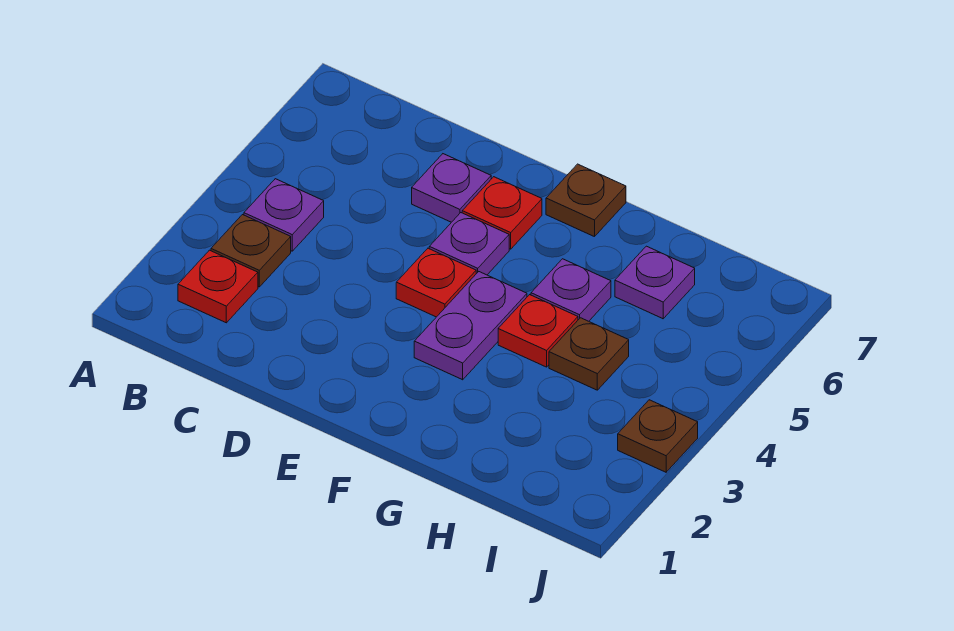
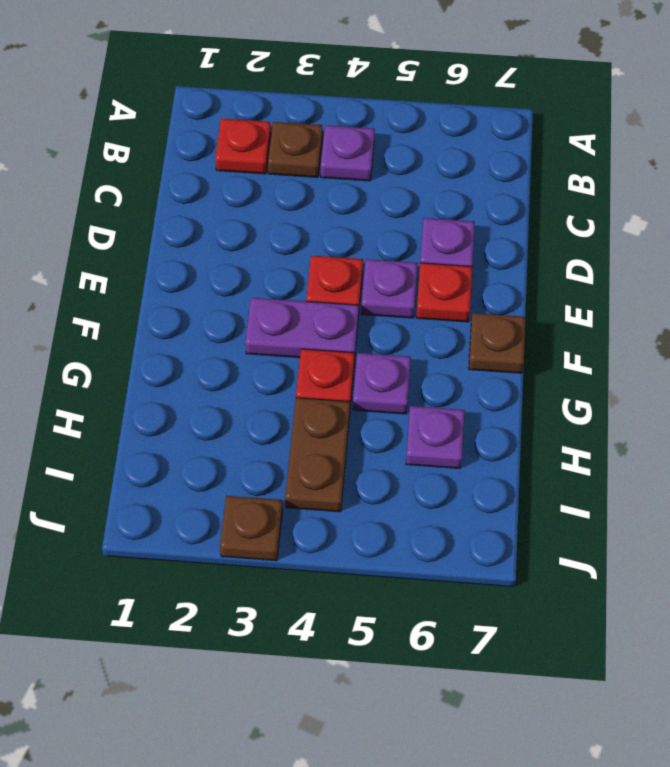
brown plate H4 level 1 -> brown plate H4:I4 level 1

